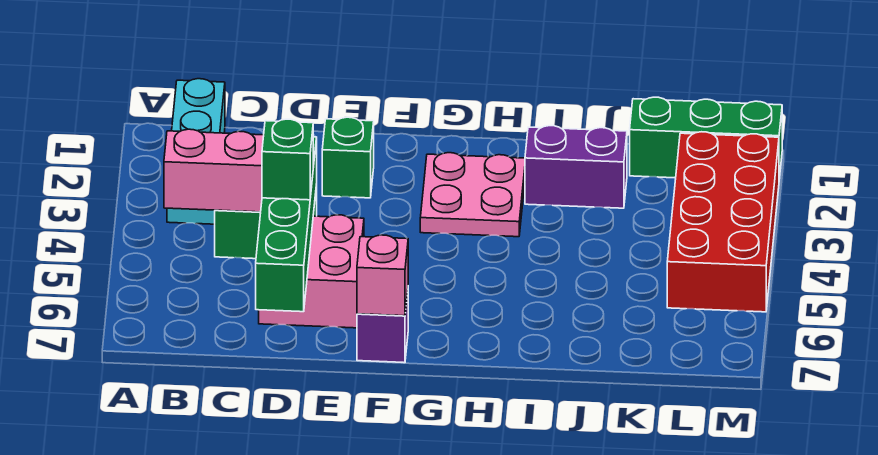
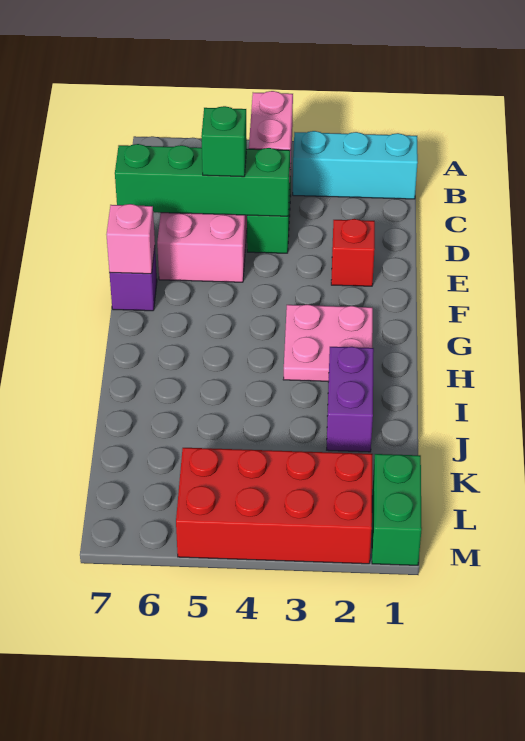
green brick E2 level 1 -> red brick E2 level 1
green brick K1:M1 level 1 -> green brick L1:M1 level 1

